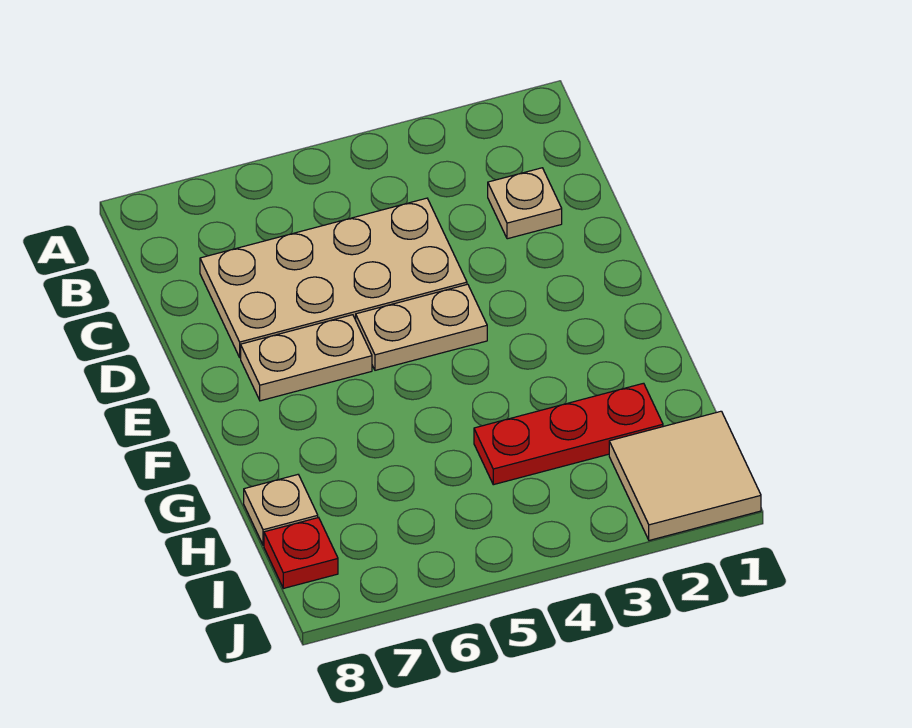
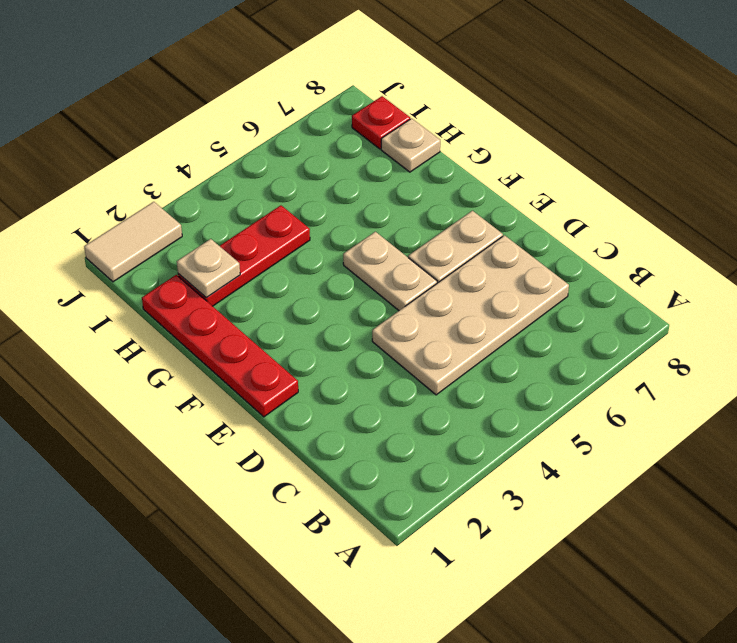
tan plate C2 level 1 -> tan plate H2 level 2
none -> red plate E1:H1 level 1
tan plate E4:E5 level 1 -> tan plate E5:F5 level 1
tan tile I1:J2 level 1 -> tan tile J1:J2 level 1

